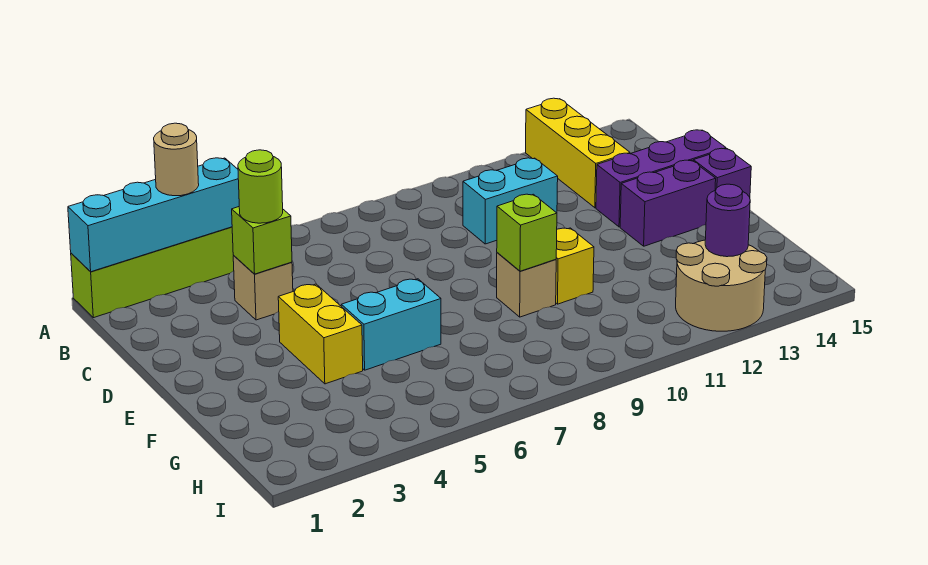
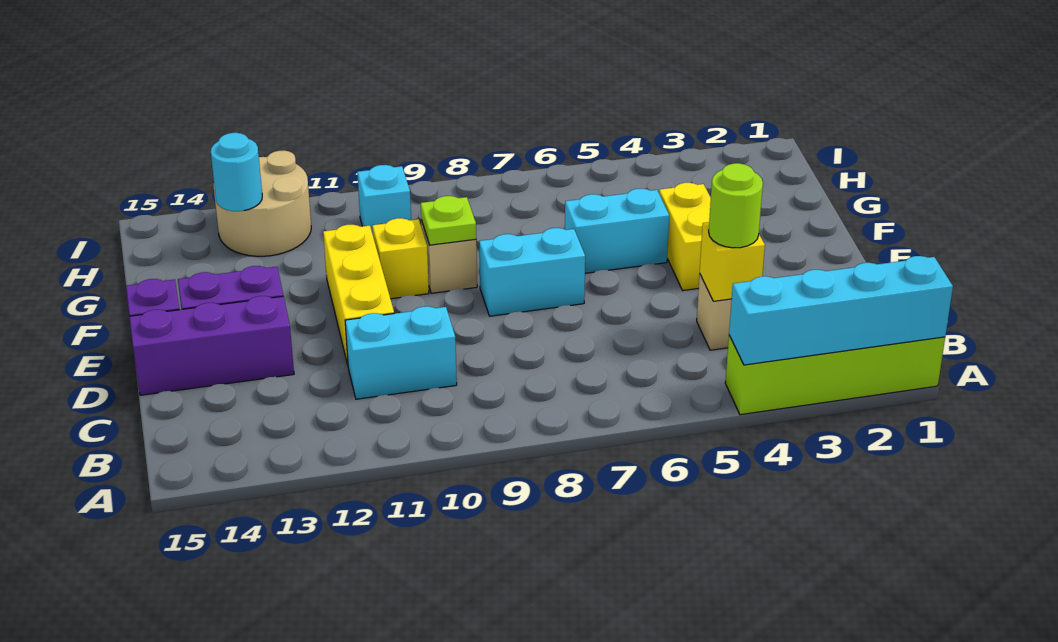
tan round brick A3 level 3 -> none
yellow brick A13:C13 level 1 -> yellow brick D11:F11 level 1
lime brick C4 level 2 -> yellow brick C4 level 2
none -> cyan brick E7:E8 level 1
lime brick F9 level 2 -> lime plate F9 level 2
none -> cyan brick H10 level 1
purple round brick H13 level 2 -> cyan round brick H13 level 2

